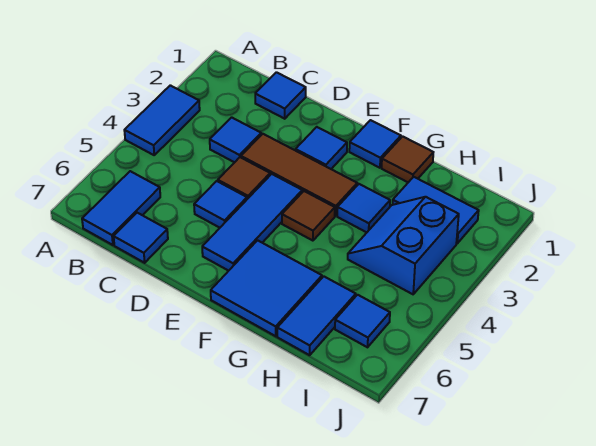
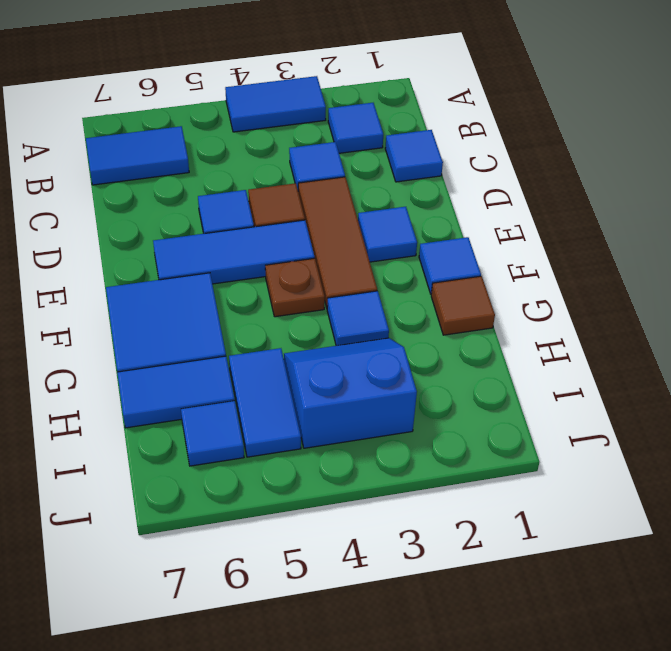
blue tile C7 level 1 -> blue tile B2 level 1
brown tile F4 level 1 -> brown plate F4 level 1
blue tile H2:I2 level 1 -> blue tile H5:I5 level 1

